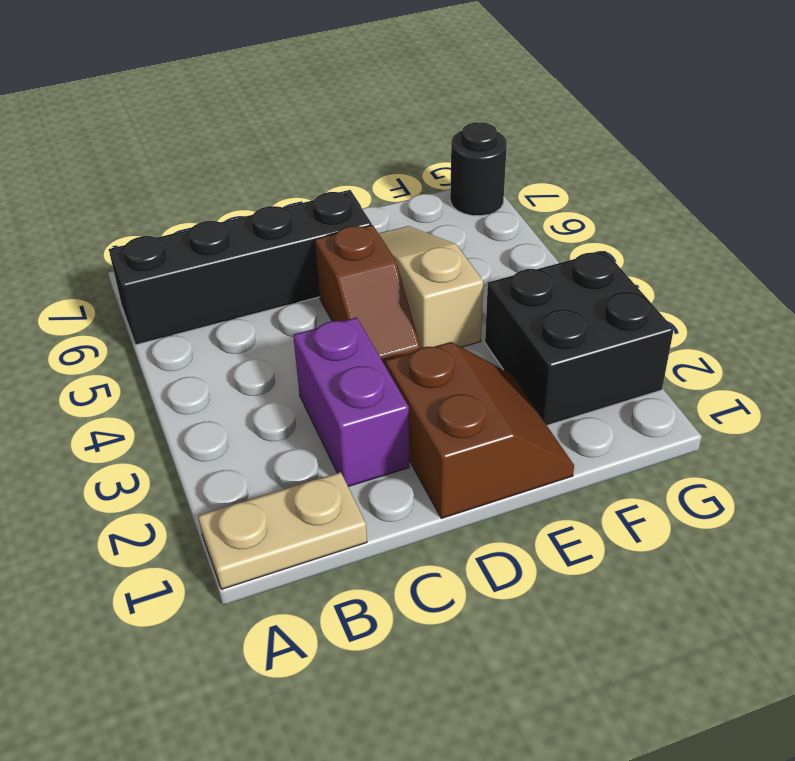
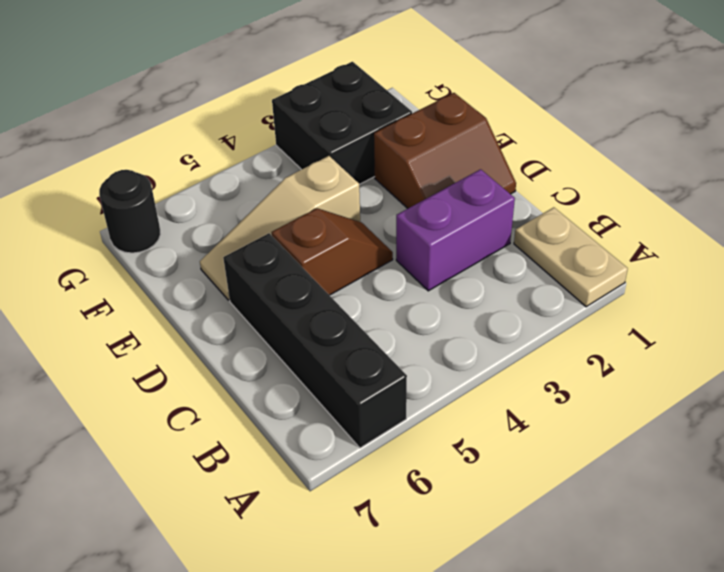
brown slope D1:E2 level 1 top D -> brown slope D1:E2 level 1 top E

